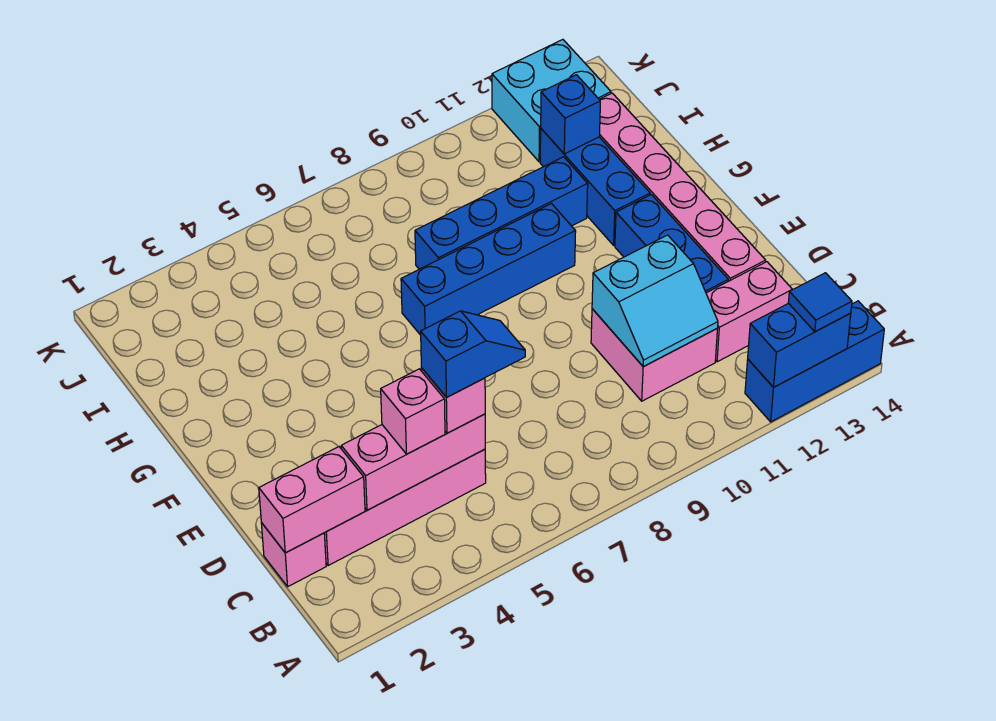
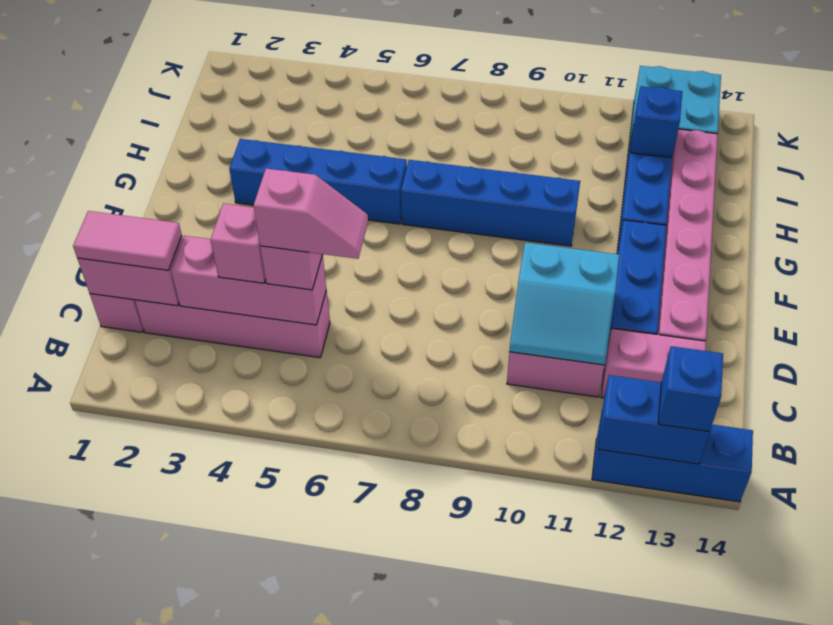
blue tile A13 level 3 -> blue brick A13 level 3
none -> pink tile C1:C2 level 3
blue slope C5:C6 level 4 top 5 -> pink slope C5:C6 level 4 top 5
blue brick H8:H11 level 1 -> blue brick G3:G6 level 1

